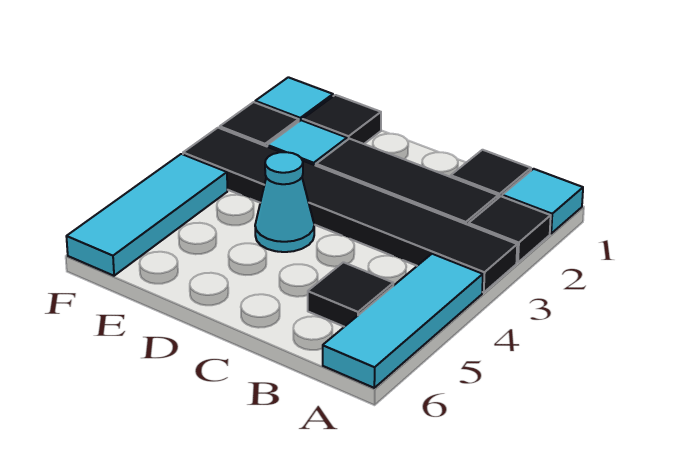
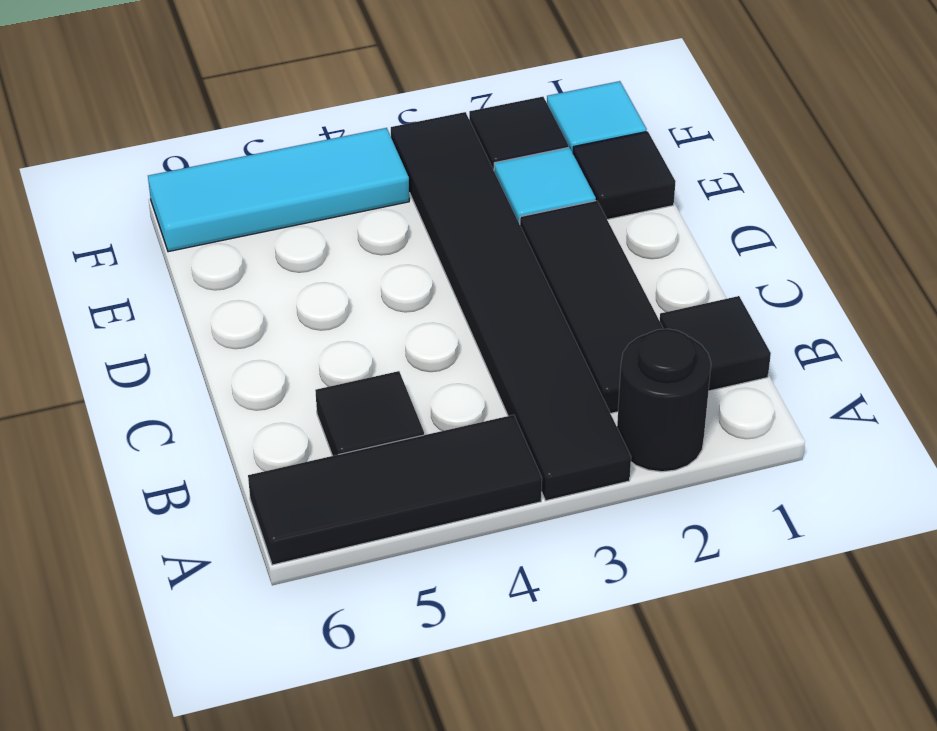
cyan tile A1 level 1 -> none
black tile A2 level 1 -> black round brick A2 level 1
cyan tile A4:A6 level 1 -> black tile A4:A6 level 1
cyan cone D4 level 1 -> none

